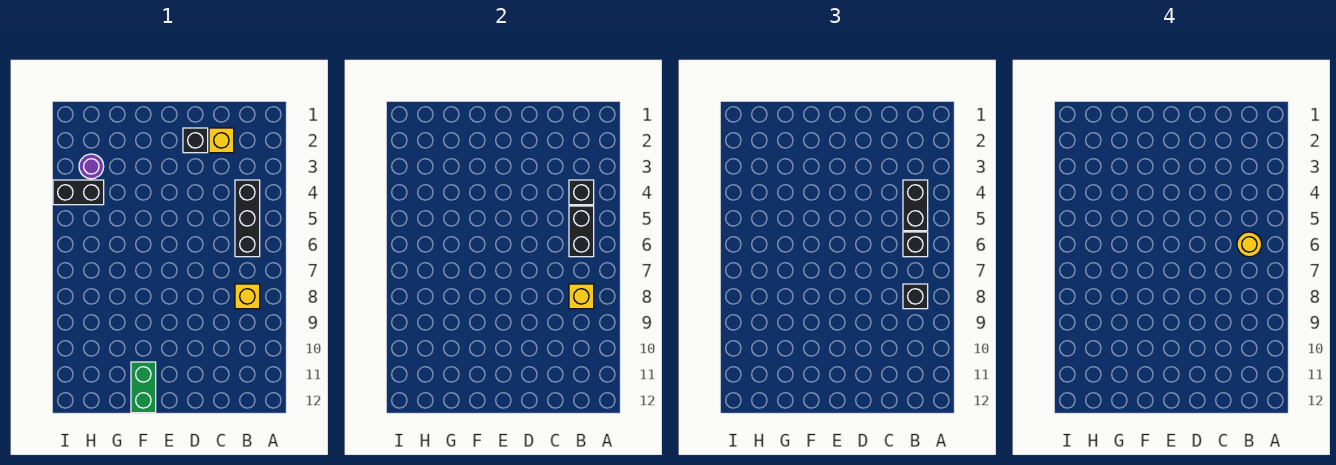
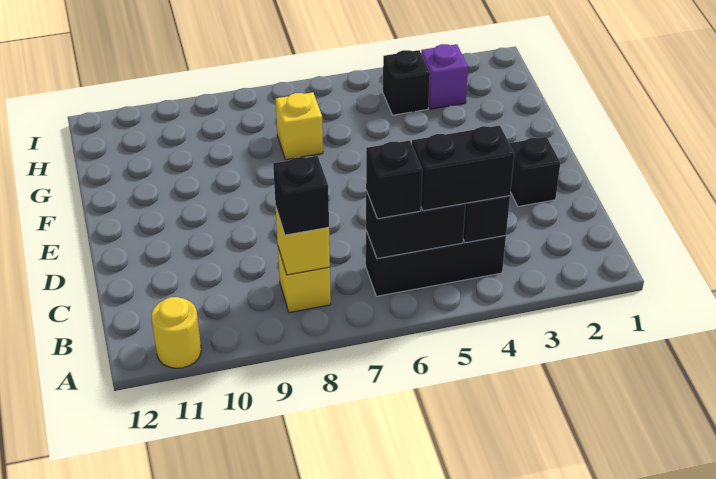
yellow round brick B6 level 4 -> yellow round brick A11 level 1
yellow brick C2 level 1 -> yellow brick G7 level 1
green brick F11:F12 level 1 -> none
purple round brick H3 level 1 -> purple brick H3 level 1
black brick H4:I4 level 1 -> black brick H4 level 1

